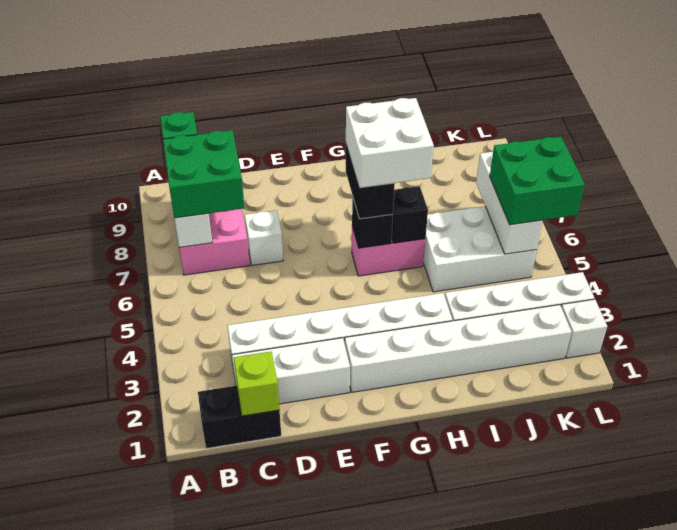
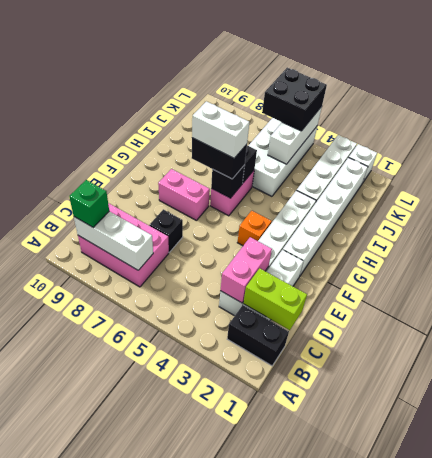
black brick B1:C1 level 1 -> black brick B1:B2 level 1
green brick B7:C8 level 3 -> none
lime brick C1 level 2 -> lime brick C1:C2 level 2
none -> pink brick C3:D3 level 2
white brick D7 level 1 -> black brick D7 level 1
none -> orange brick F4 level 1
none -> pink brick F7:F8 level 1
white brick G6:H7 level 4 -> white brick G6:G7 level 4
white brick I5:K6 level 1 -> white brick I5:L6 level 1
white brick K5:K7 level 2 -> white brick J5:L5 level 2
green brick K5:L6 level 3 -> black brick K5:L6 level 3

